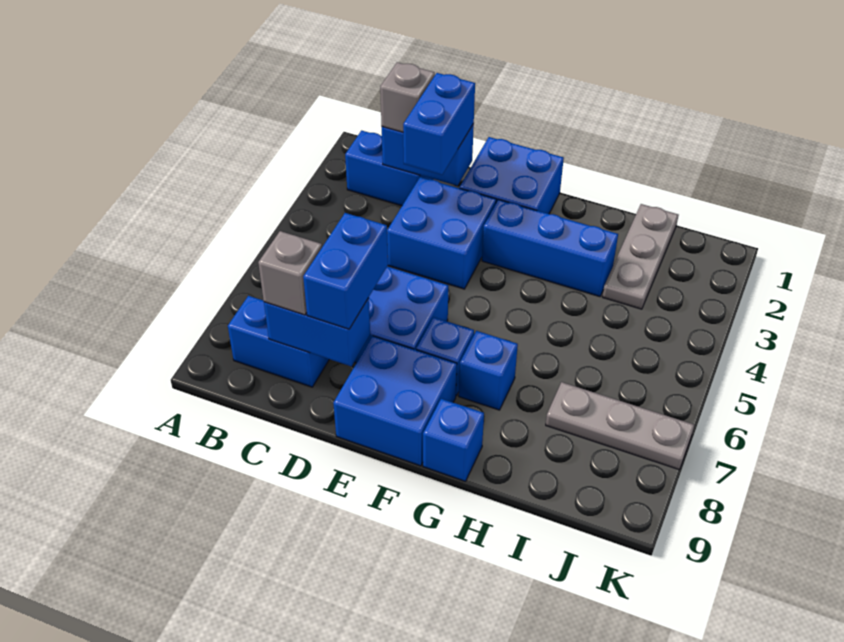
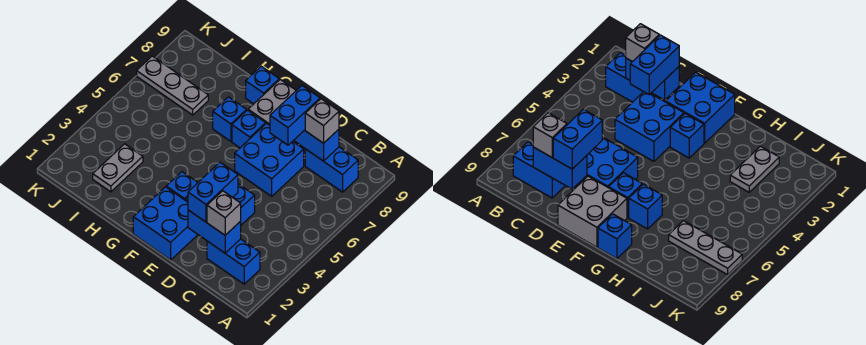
blue brick E8:F9 level 1 -> grey brick E8:F9 level 1
blue brick F3:H3 level 1 -> blue brick F3 level 1
grey plate I1:I3 level 1 -> grey plate I2:I3 level 1

